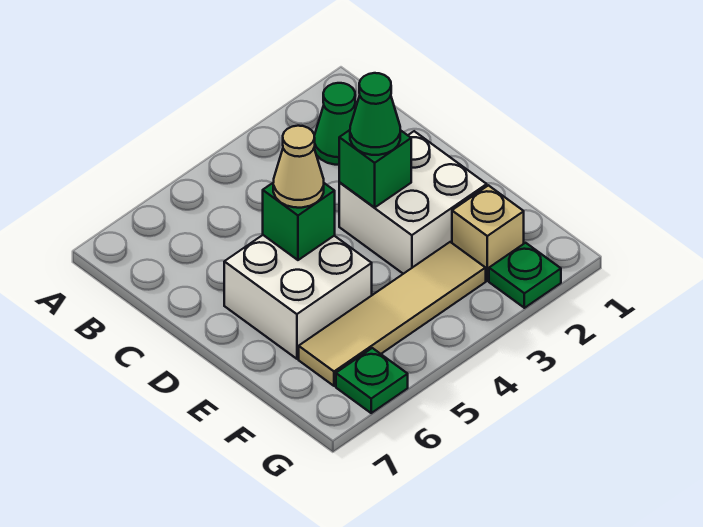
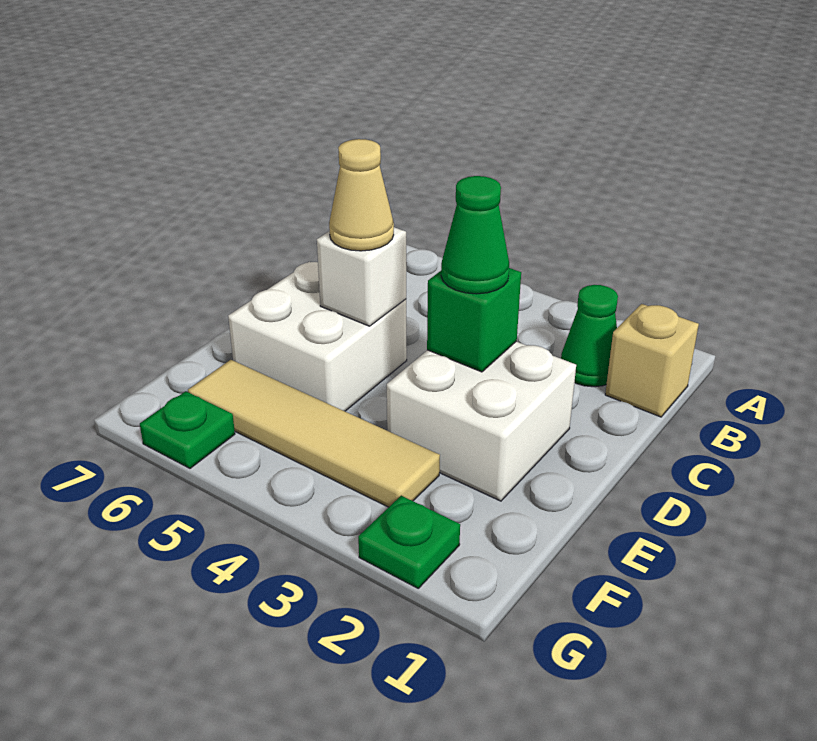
green brick D5 level 2 -> white brick D5 level 2
tan brick F2 level 1 -> tan brick B1 level 1

